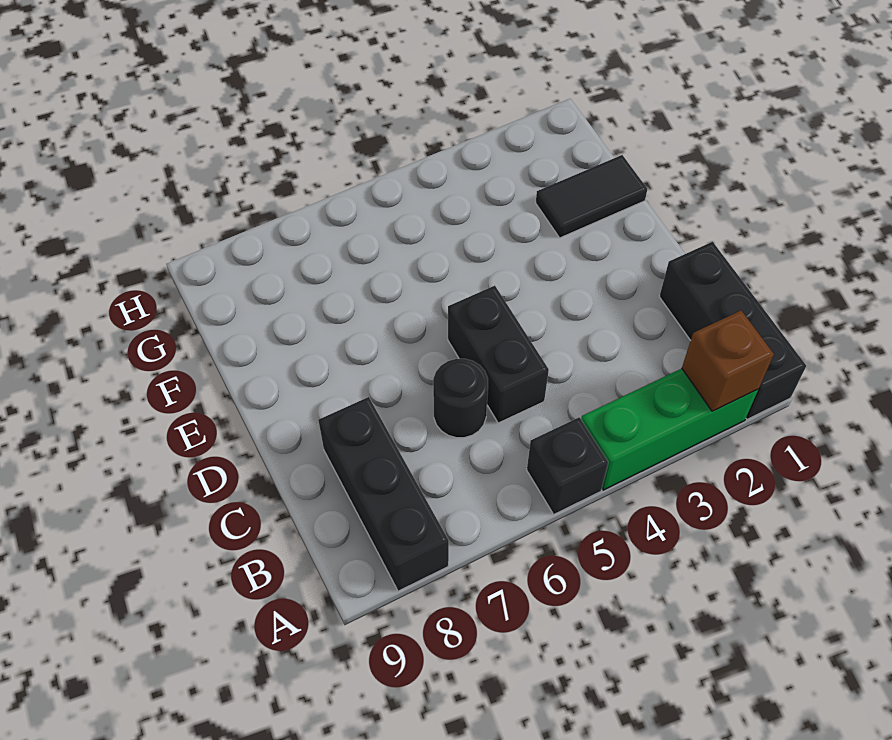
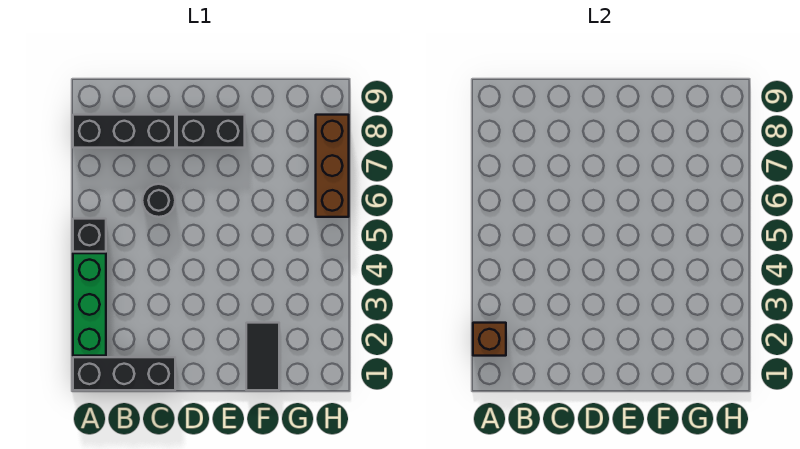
black brick C5:D5 level 1 -> black brick D8:E8 level 1
none -> brown brick H6:H8 level 1

